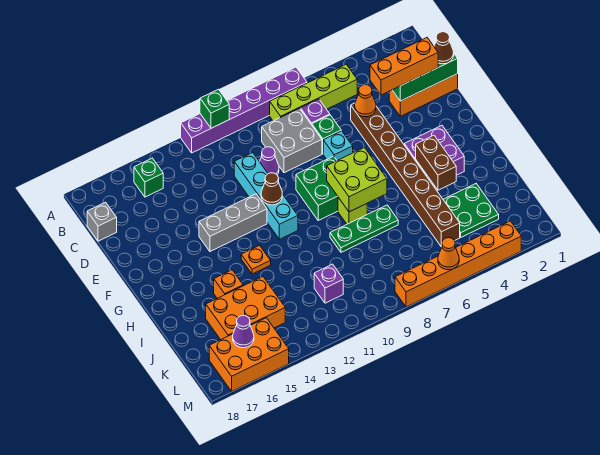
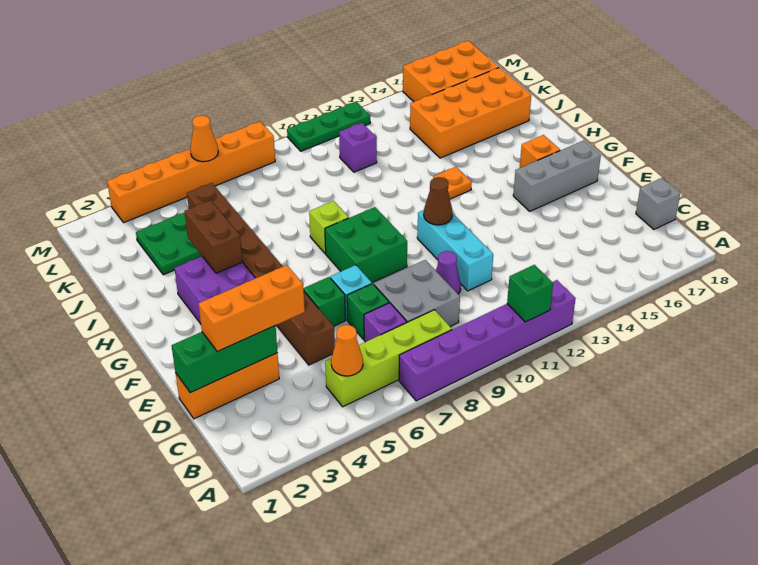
green brick B15 level 1 -> green brick E6 level 1
brown cone D1 level 3 -> none
orange cone D5 level 2 -> orange cone B5 level 2
cyan brick D11:G11 level 1 -> cyan brick D11:F11 level 1
grey brick F12:F14 level 1 -> grey brick F15:F17 level 1
lime brick G7:H8 level 2 -> none
green plate I7:I9 level 1 -> green plate M10:M12 level 1
orange brick I15 level 1 -> orange brick G16 level 1
orange brick J14:K16 level 1 -> orange brick J14:K17 level 1
purple cone L16 level 2 -> none

